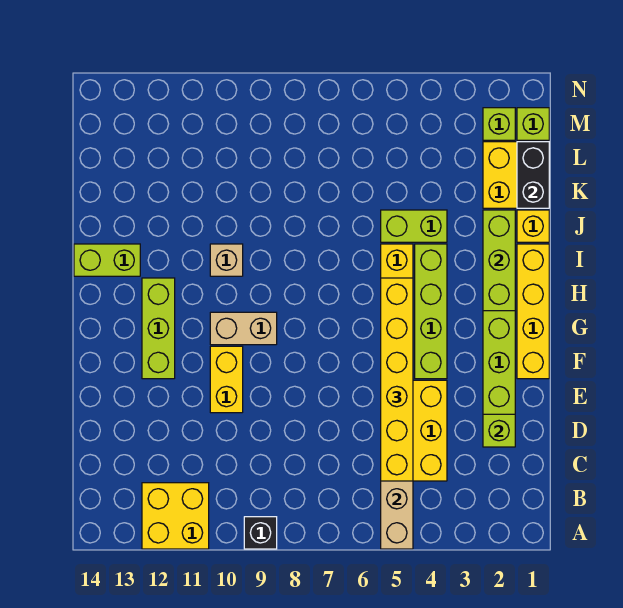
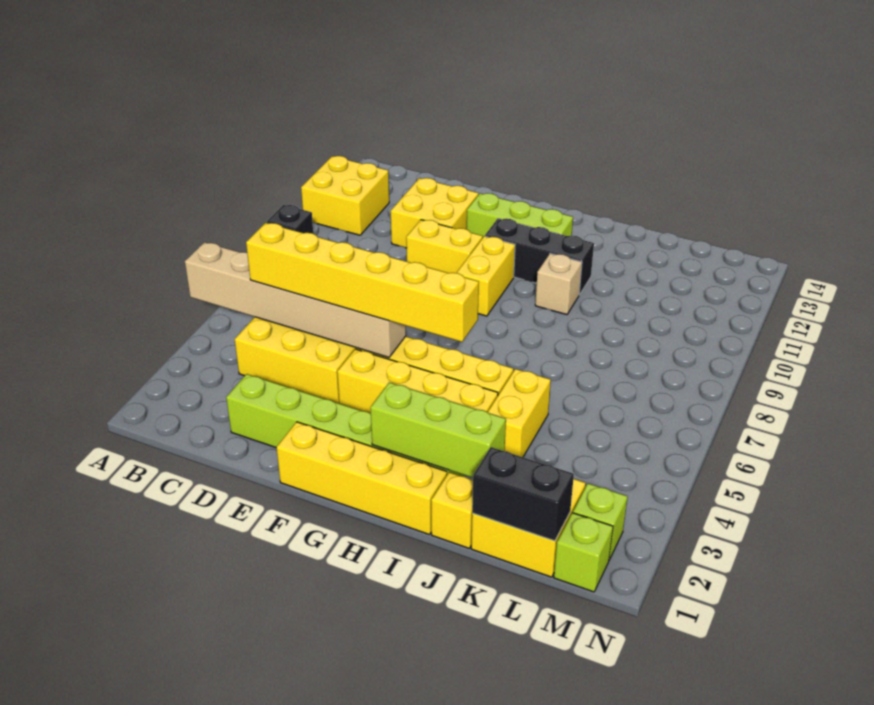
lime brick D2 level 2 -> none
none -> yellow brick D11:E12 level 1
lime brick F4:I4 level 1 -> yellow brick F4:I4 level 1
tan brick G9:G10 level 1 -> yellow brick G9:G10 level 1
none -> black brick G11:I11 level 1
lime brick I13:I14 level 1 -> none
lime brick J4:J5 level 1 -> yellow brick J4:J5 level 1

